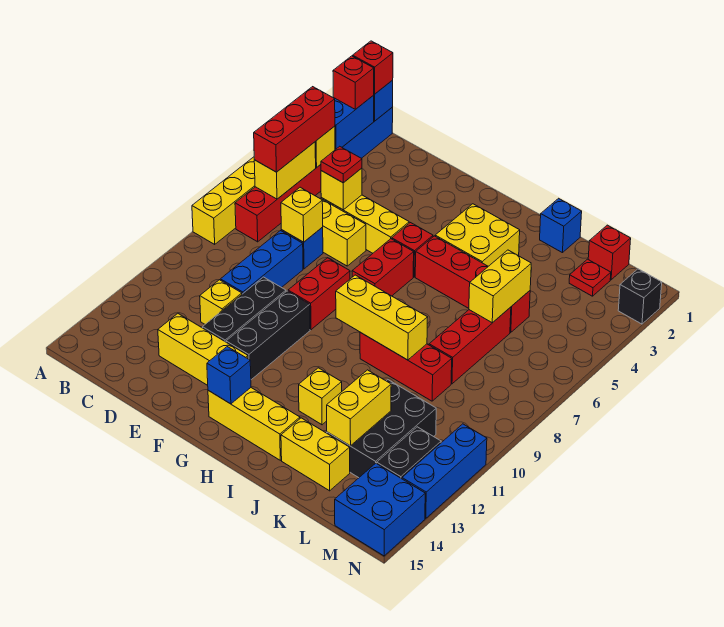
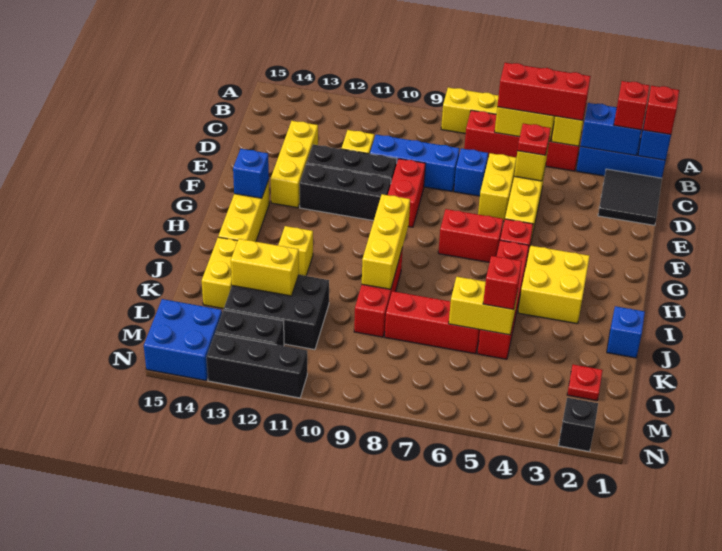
none -> black tile C1:D2 level 1
yellow brick D7 level 2 -> none
red brick F8:F9 level 1 -> red brick E9:F9 level 1
red brick L1 level 1 -> red brick K5 level 3
blue brick N11:N13 level 1 -> black brick N11:N13 level 1

